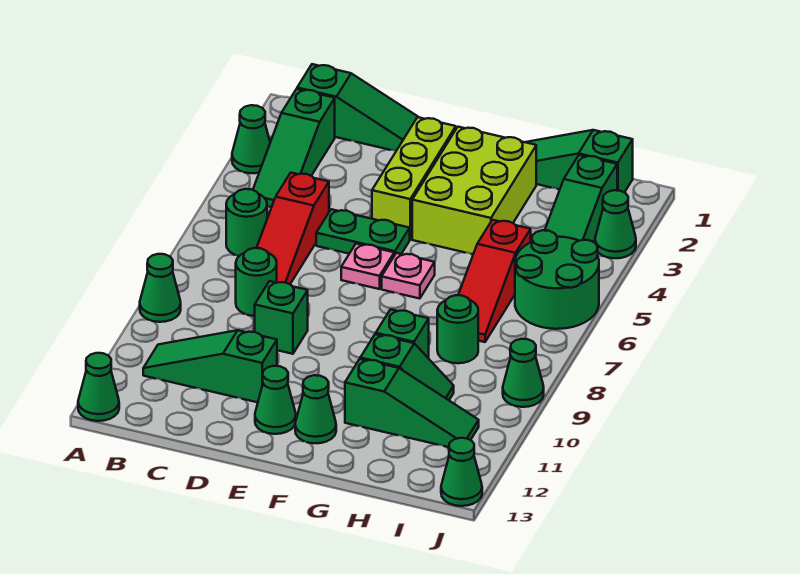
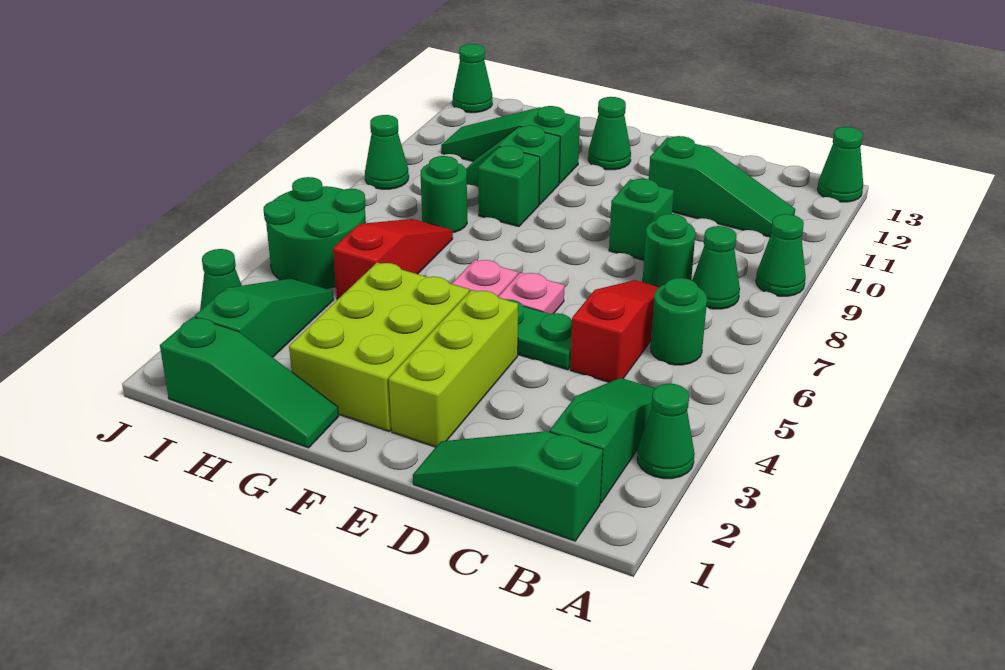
green cone E12 level 1 -> green cone B8 level 1

